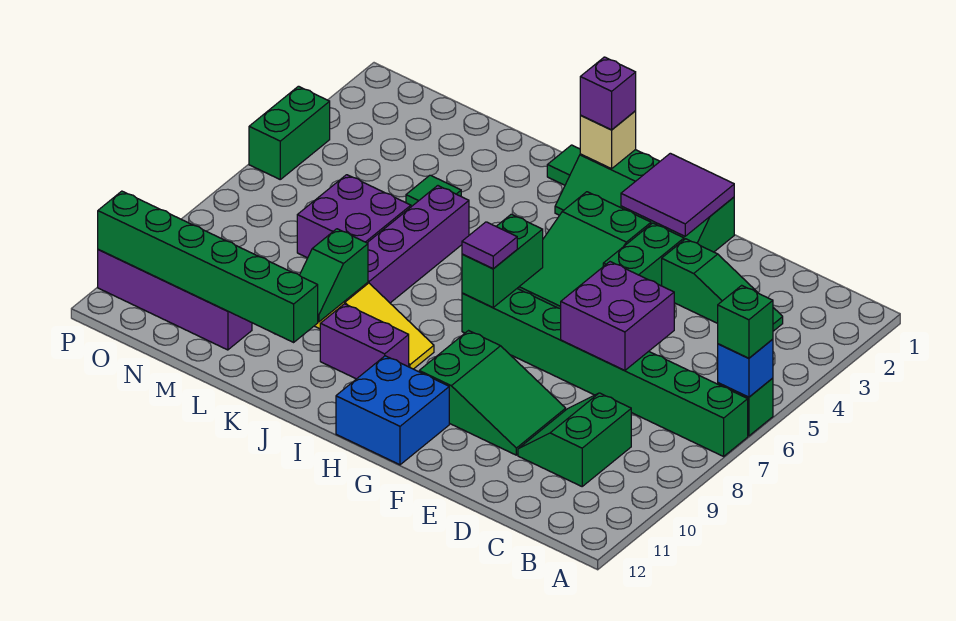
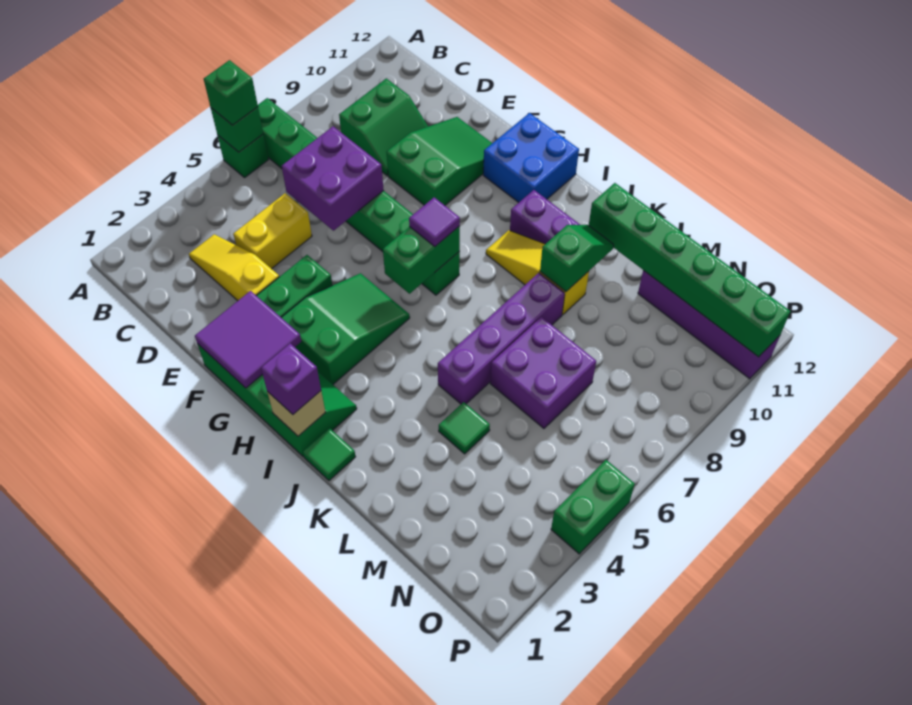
blue brick A6 level 2 -> green brick A6 level 2
green slope C3:E3 level 1 top E -> yellow slope C3:E3 level 1 top E
none -> yellow brick D4:D5 level 1
green slope E9:G10 level 1 top G -> green slope E9:F11 level 1 top 9

